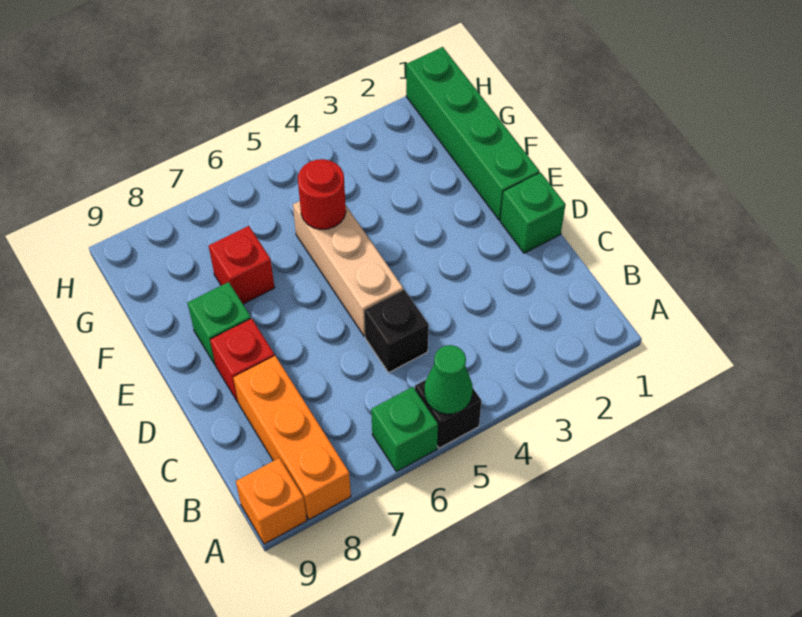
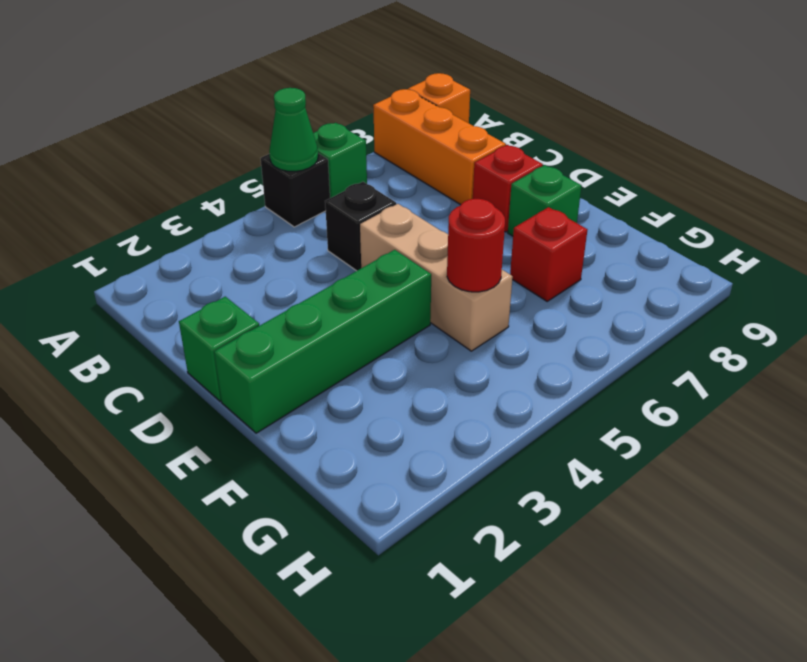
green brick E1:H1 level 1 -> green brick E1:E4 level 1

